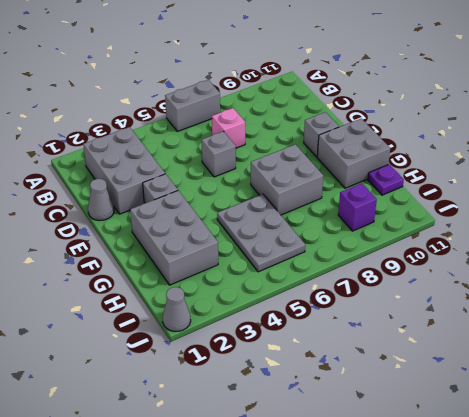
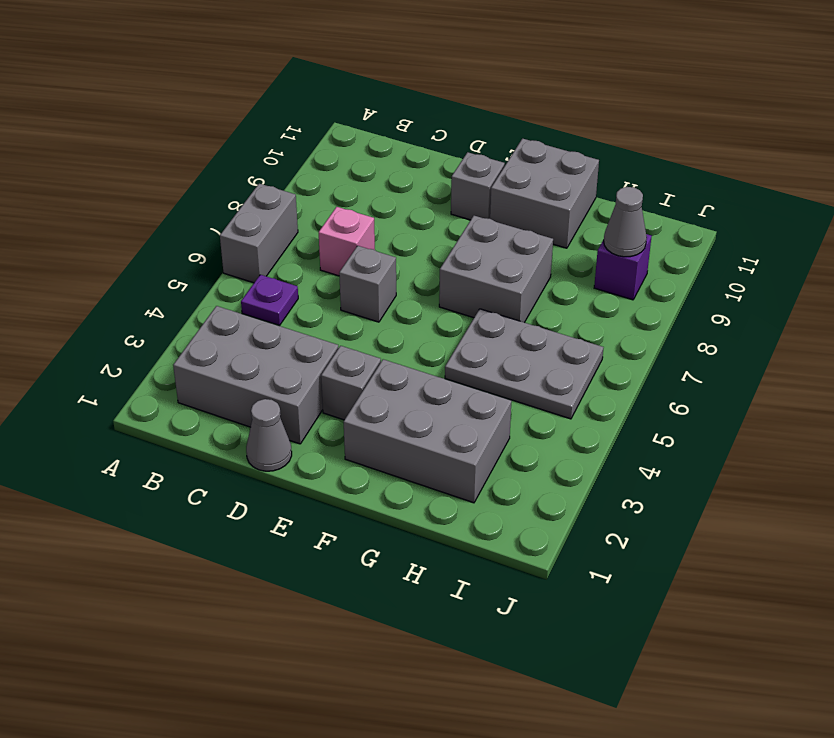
purple plate H11 level 1 -> purple plate B5 level 1
grey cone J1 level 1 -> grey cone I9 level 2

